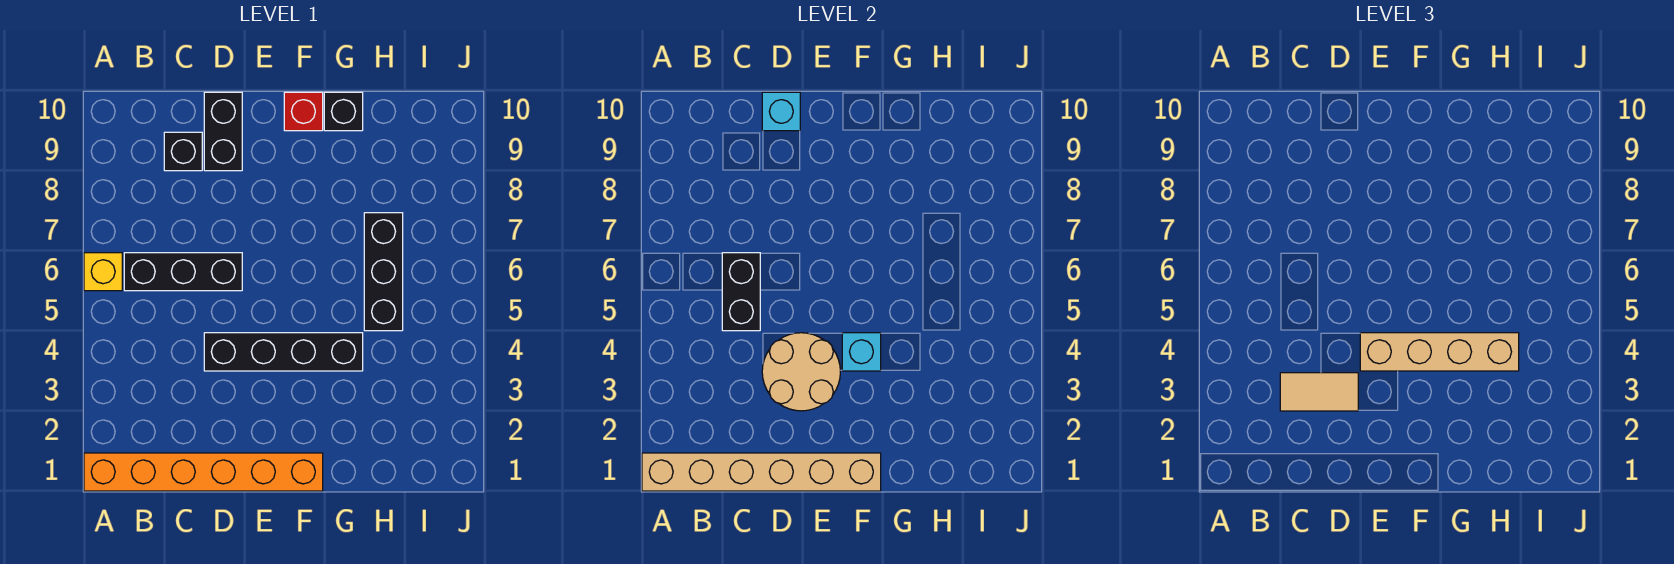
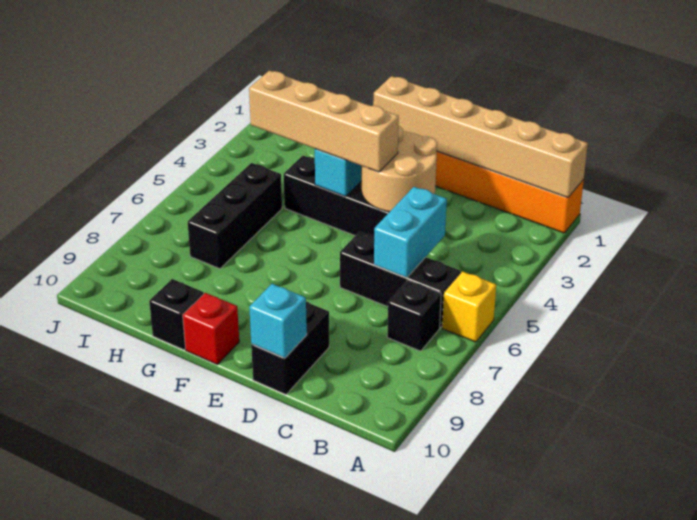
tan tile C3:D3 level 3 -> none
black brick C5:C6 level 2 -> cyan brick C5:C6 level 2
black brick C9 level 1 -> black brick B7 level 1

